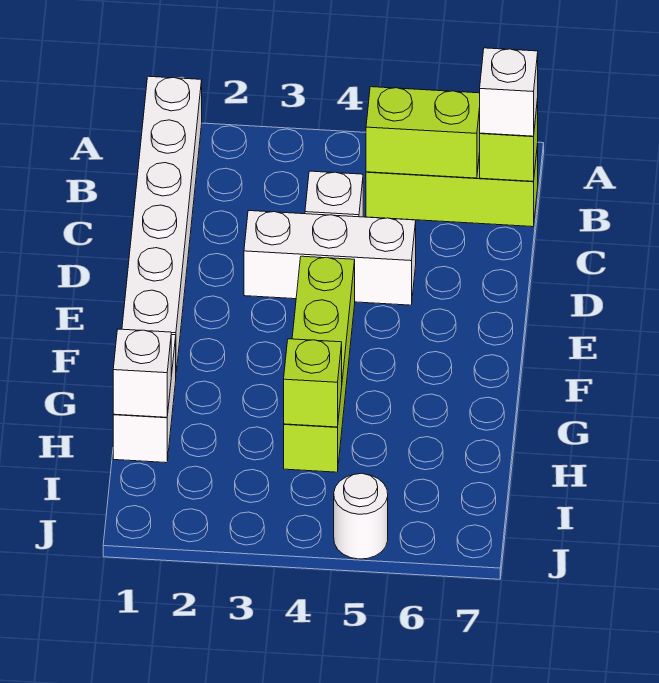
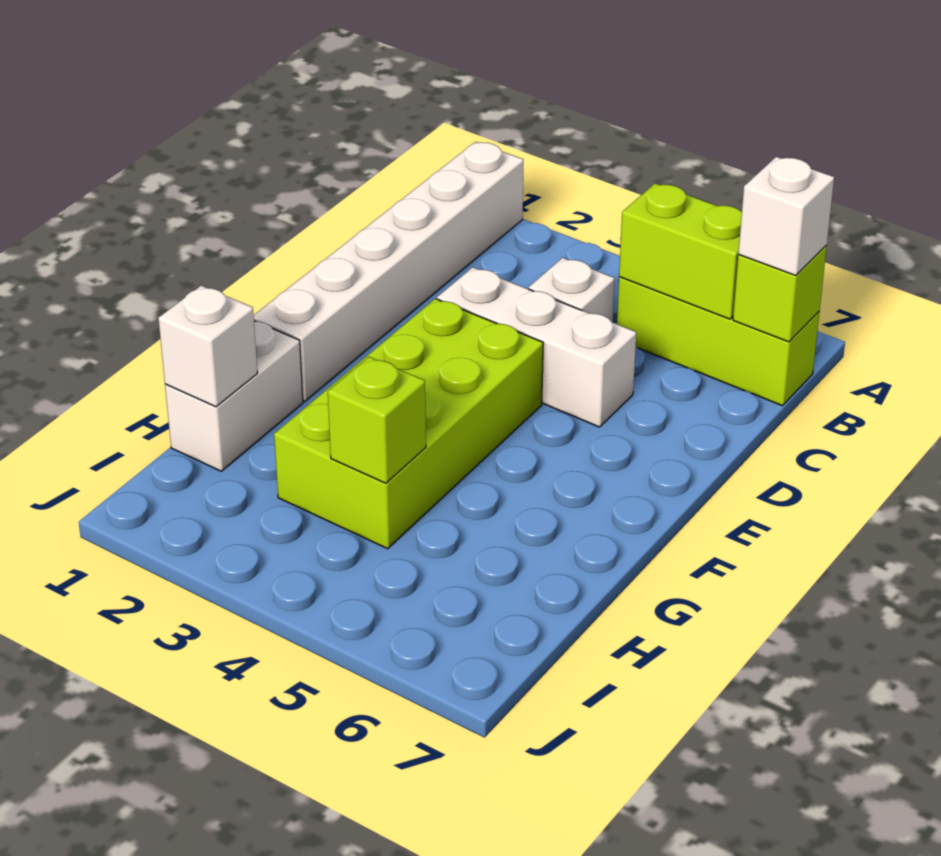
lime brick E4:H4 level 1 -> lime brick E3:H4 level 1
white round brick J5 level 1 -> none

